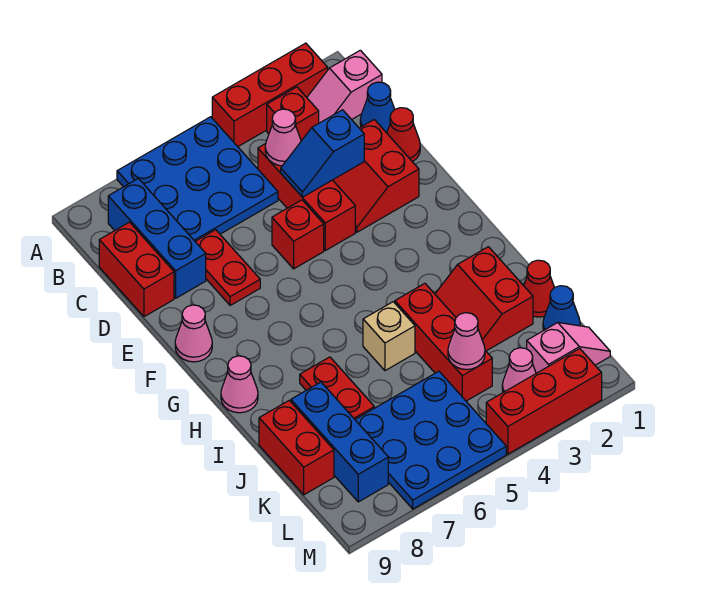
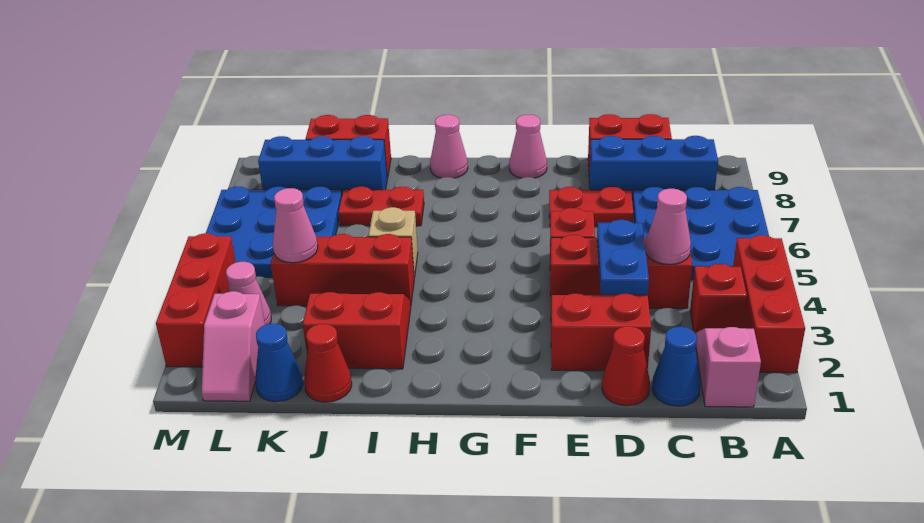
blue slope D3:D4 level 2 top 3 -> blue plate D3:D4 level 2

